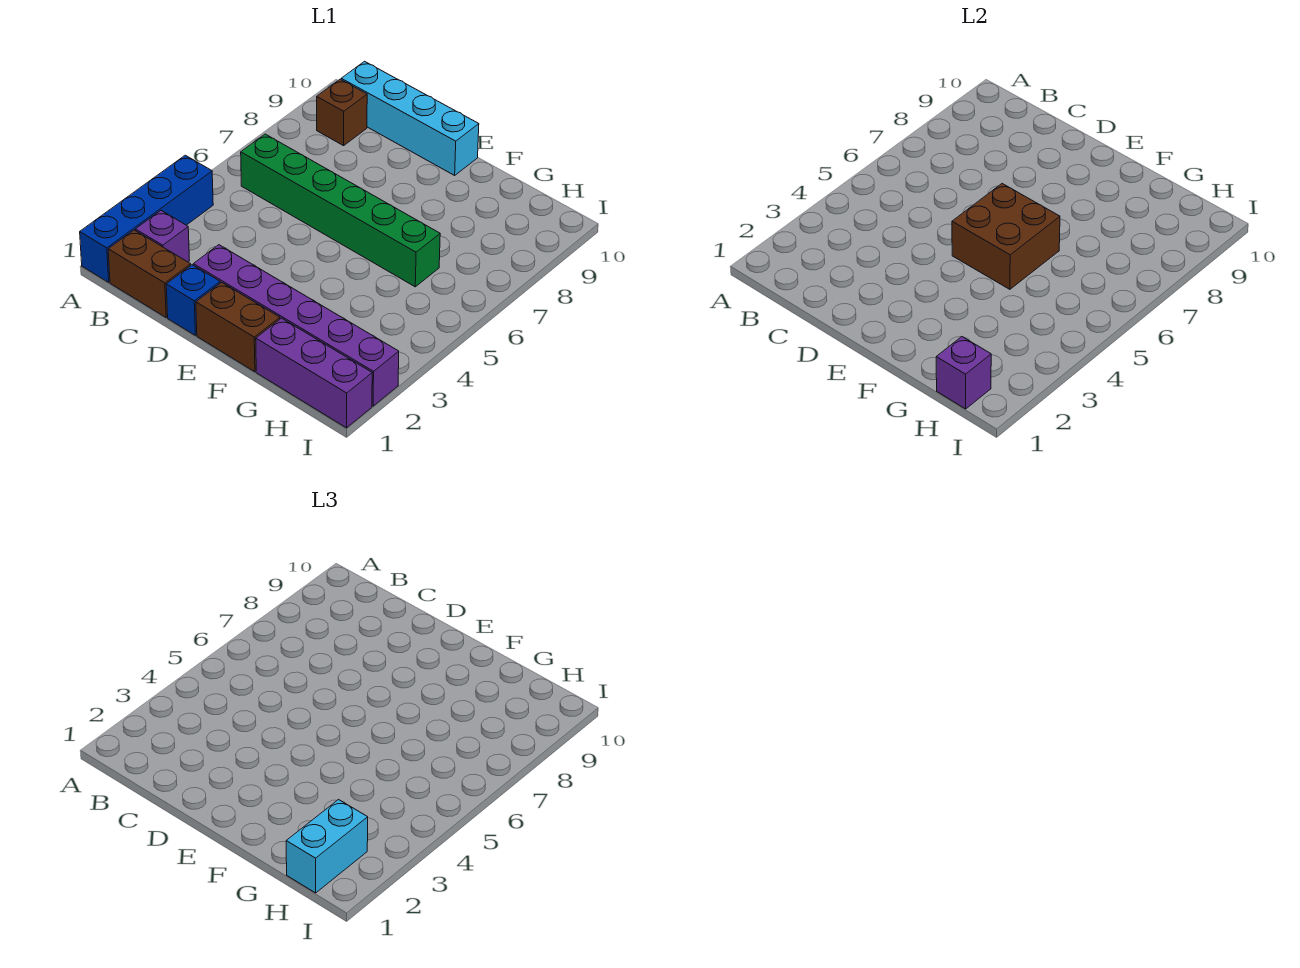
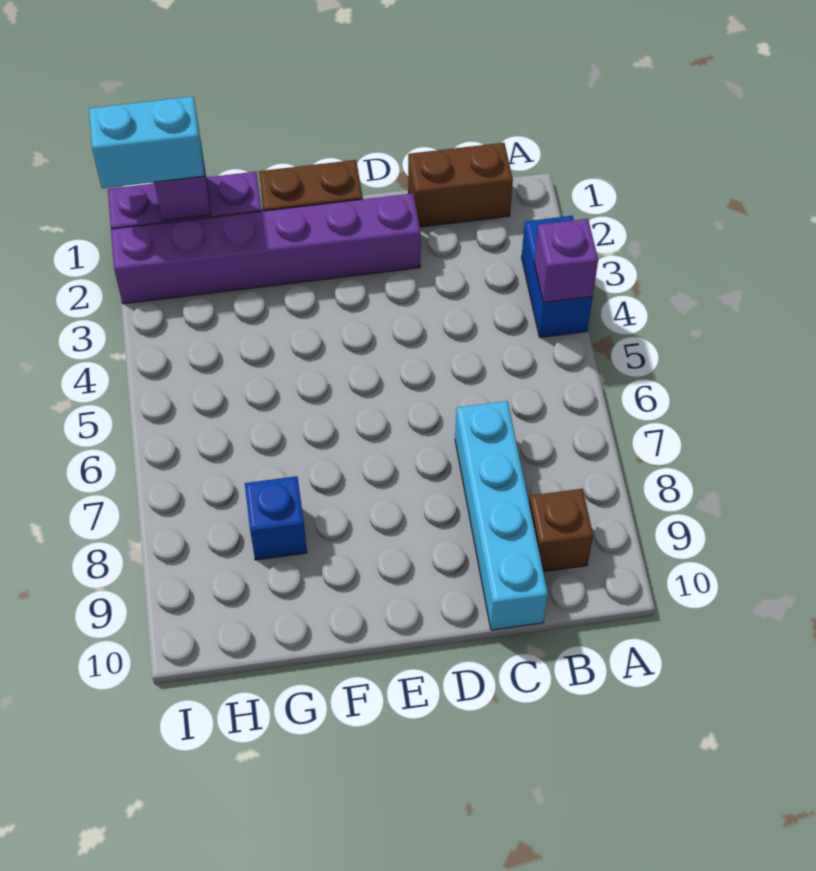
blue brick A1:A4 level 1 -> blue brick A3:A4 level 1
purple brick B2 level 1 -> purple brick A4 level 2
green brick B6:G6 level 1 -> none
cyan brick B10:E10 level 1 -> cyan brick C7:C10 level 1
blue brick D1 level 1 -> blue brick G8 level 1
brown brick E5:F6 level 2 -> none
cyan brick H1:H2 level 3 -> cyan brick H1:I1 level 3

